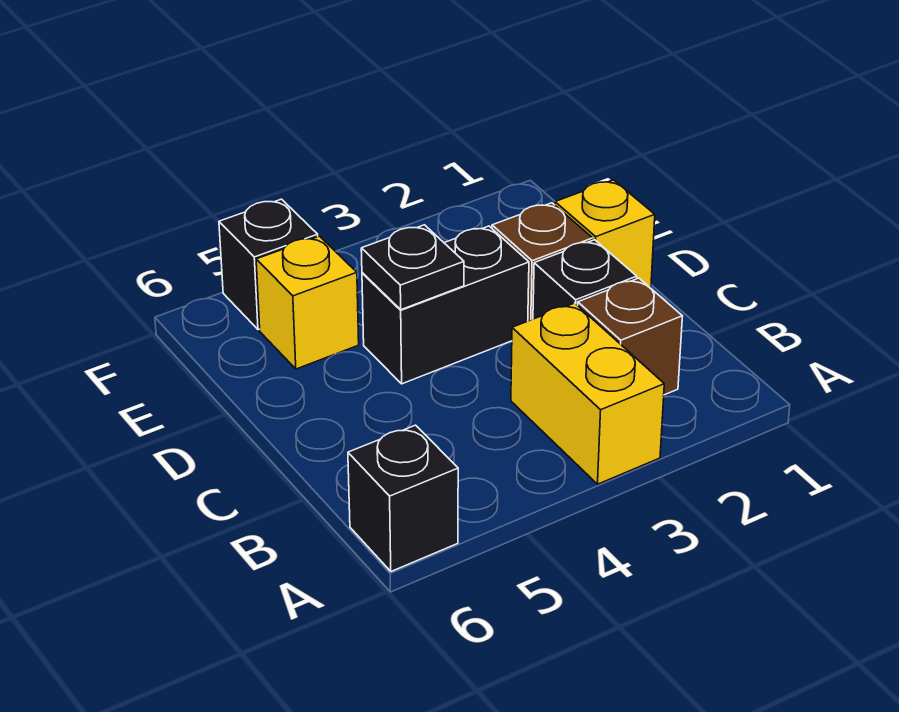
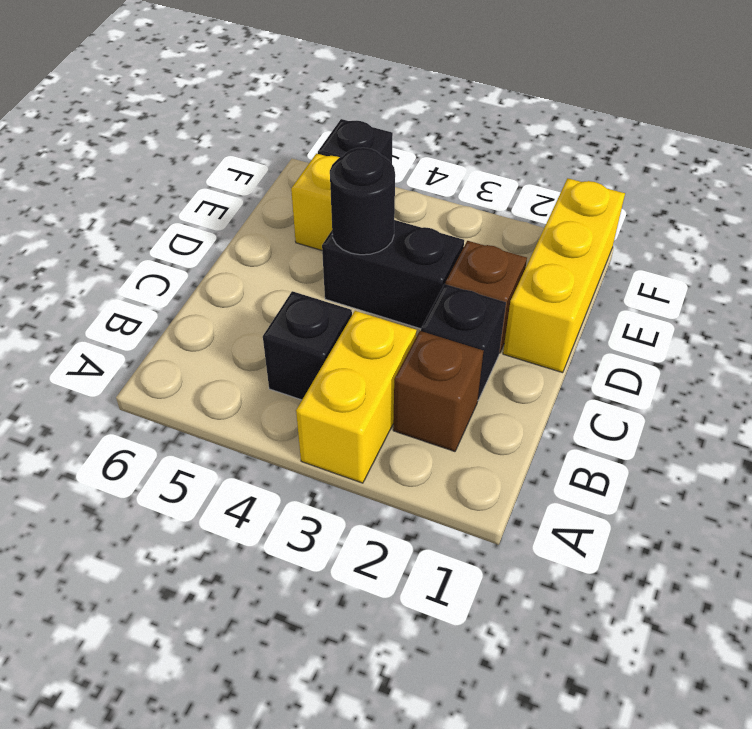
black brick A6 level 1 -> black brick B4 level 1
yellow brick D1 level 1 -> yellow brick D1:F1 level 1
black plate D4 level 2 -> black round brick D4 level 2

